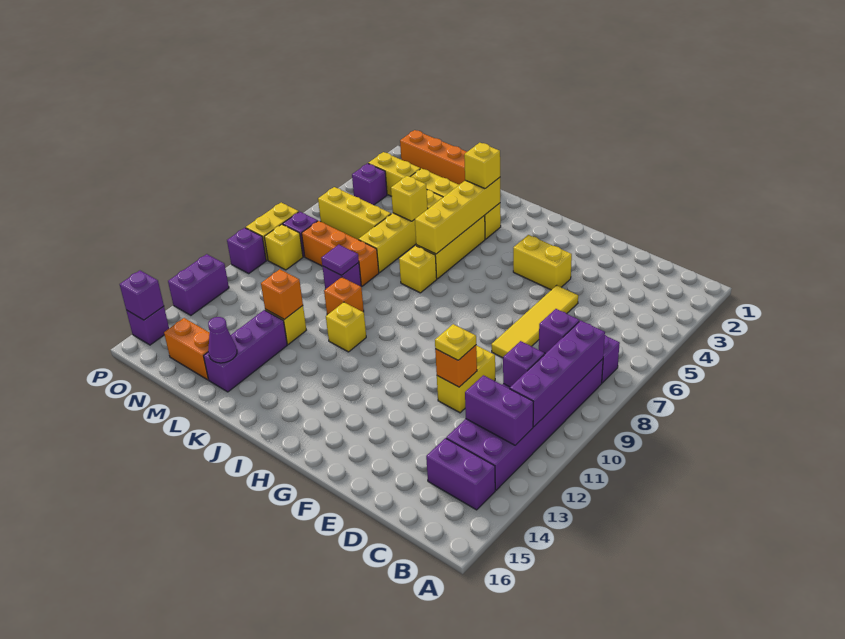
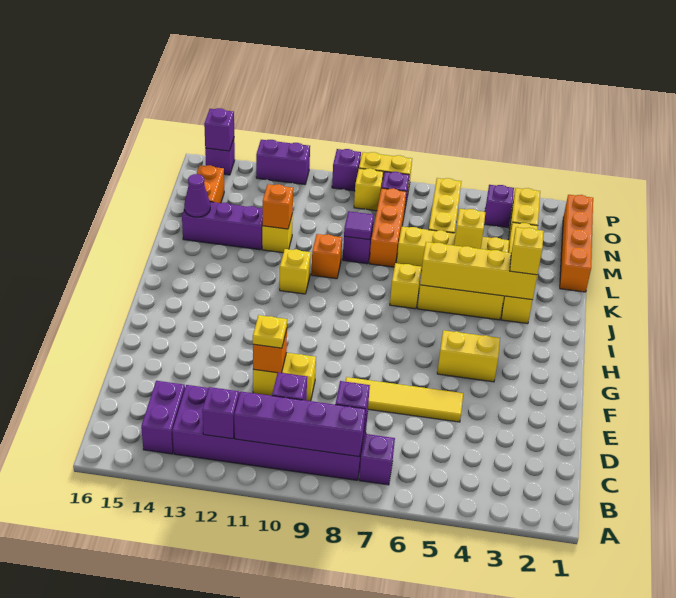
purple brick B12:C12 level 2 -> purple brick B12 level 2
yellow brick F4:G4 level 1 -> yellow brick G4:G5 level 1

